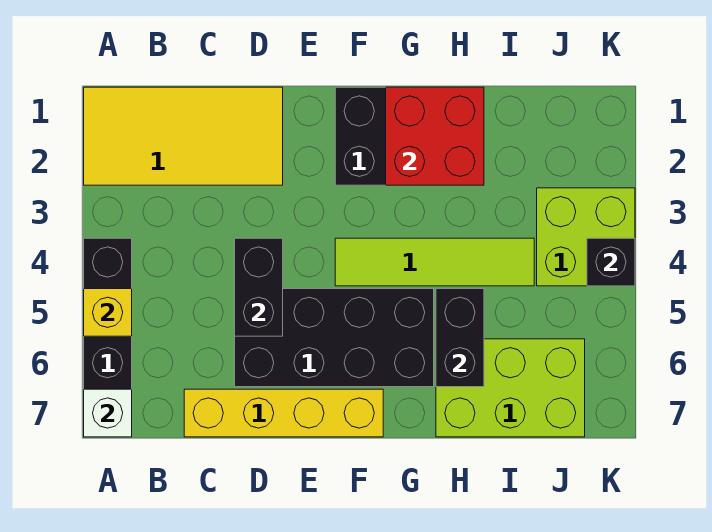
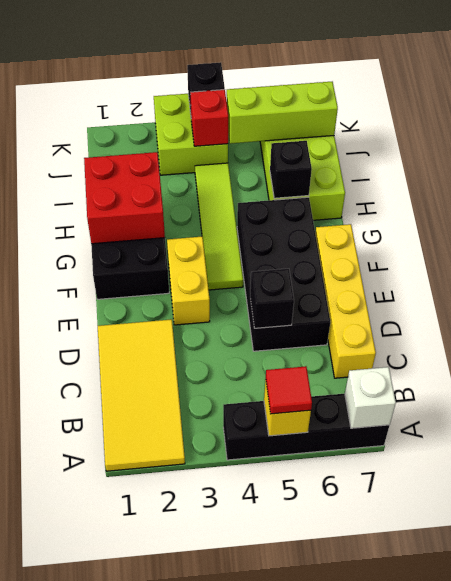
none -> red tile A5 level 3
black brick D4:D5 level 2 -> black brick D5 level 2
none -> yellow brick E3:F3 level 1
black brick H5:H6 level 2 -> black brick H6 level 2
none -> red brick J4 level 2
none -> lime brick J5:J7 level 2

